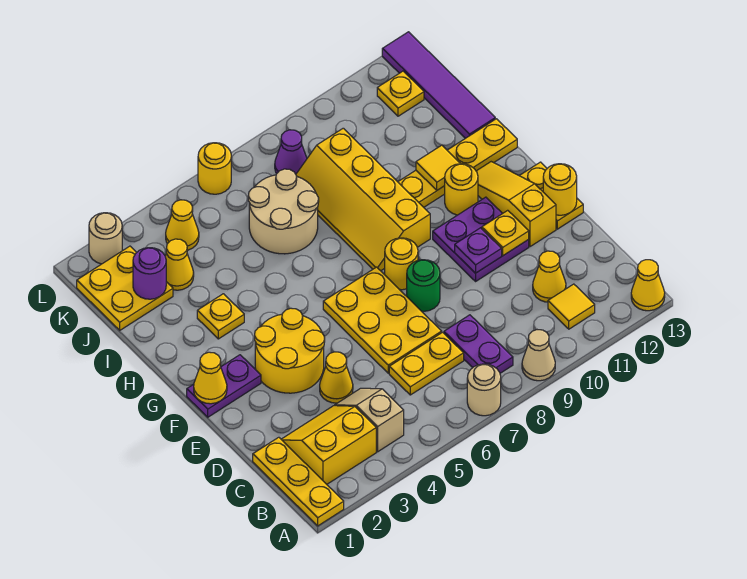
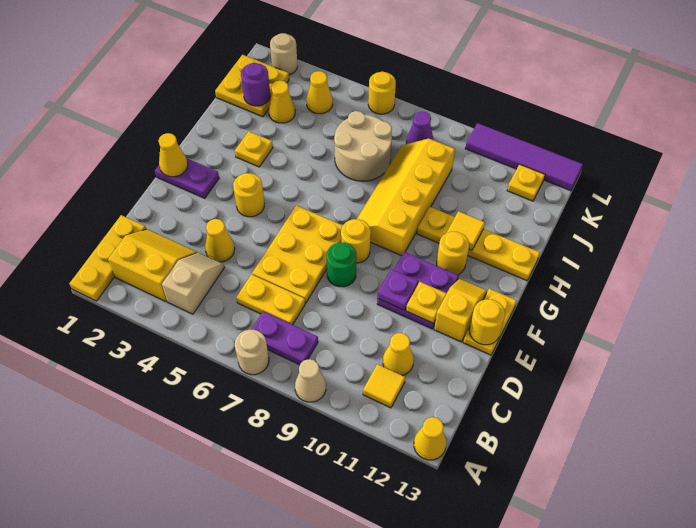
purple plate B8:C8 level 1 -> purple plate B7:B8 level 1
yellow round brick E3:F4 level 1 -> yellow round brick F4 level 1
yellow slope E12:G12 level 1 top E -> yellow slope E12:F12 level 1 top E
purple tile I13:L13 level 1 -> purple tile L10:L13 level 1

